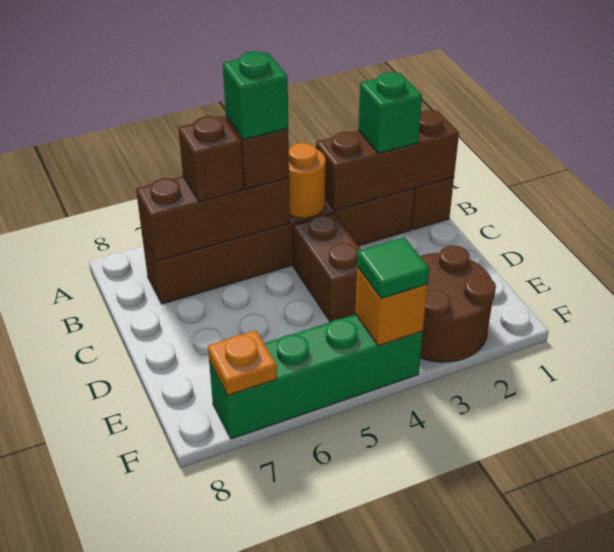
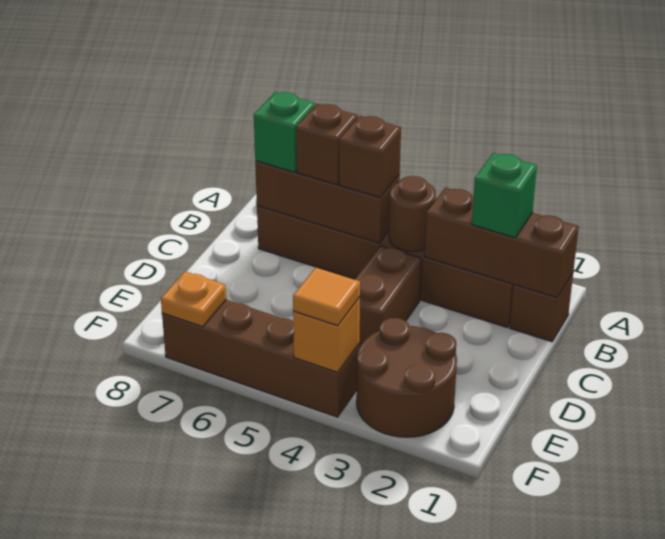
orange round brick B4 level 2 -> brown round brick B4 level 2
green brick B5 level 4 -> green brick B7 level 3
green brick F4:F7 level 1 -> brown brick F4:F7 level 1
green tile F4 level 3 -> orange tile F4 level 3

